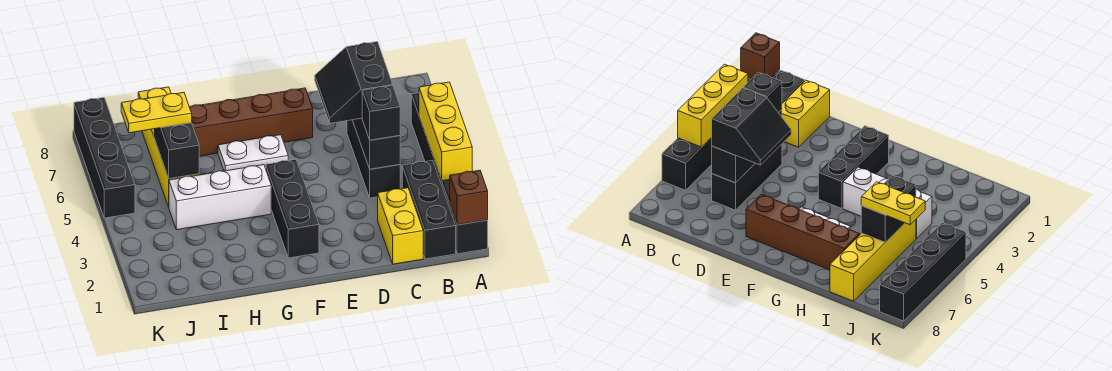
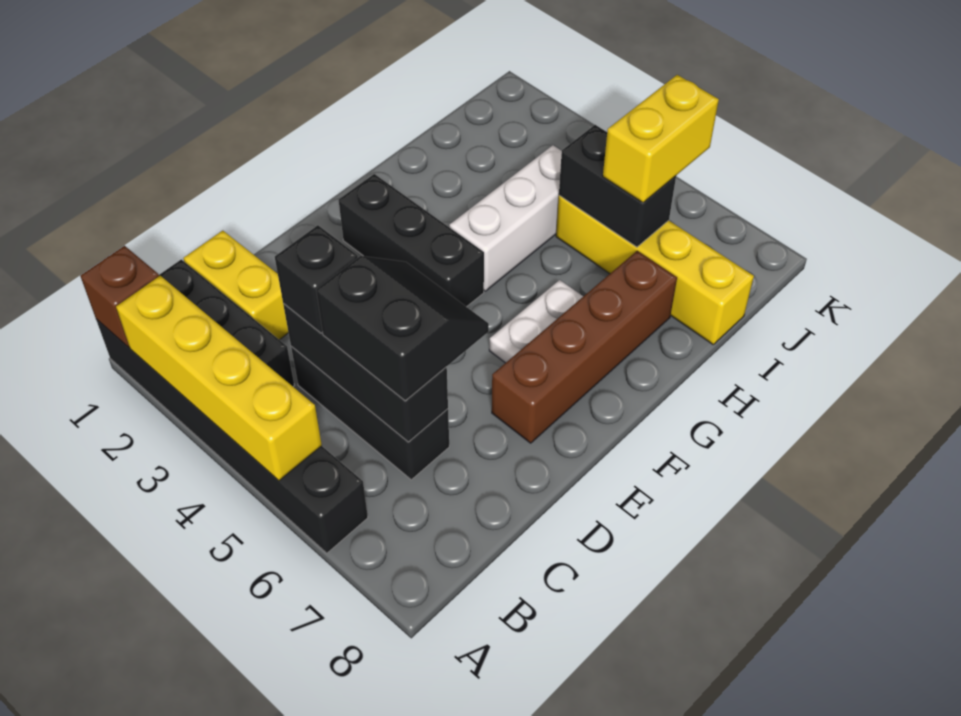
yellow brick A3:A5 level 2 -> yellow brick A2:A5 level 2
yellow plate I6:J6 level 3 -> yellow brick I6:J6 level 3
black brick K5:K8 level 1 -> none

